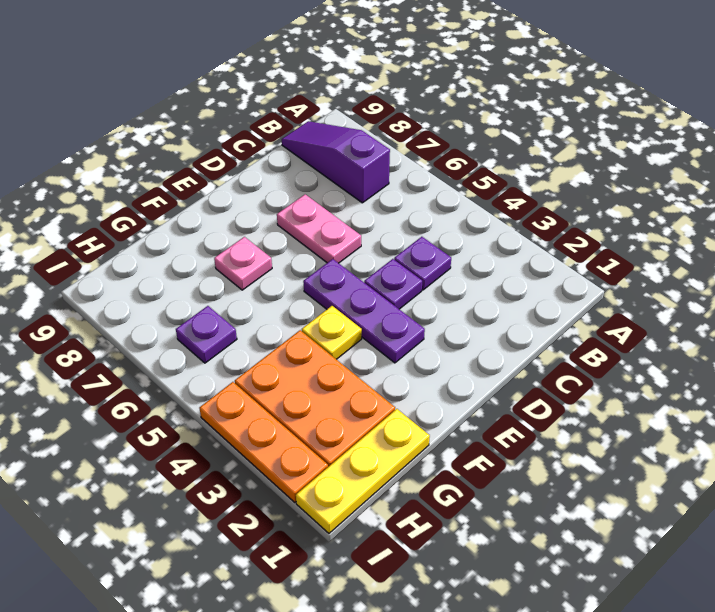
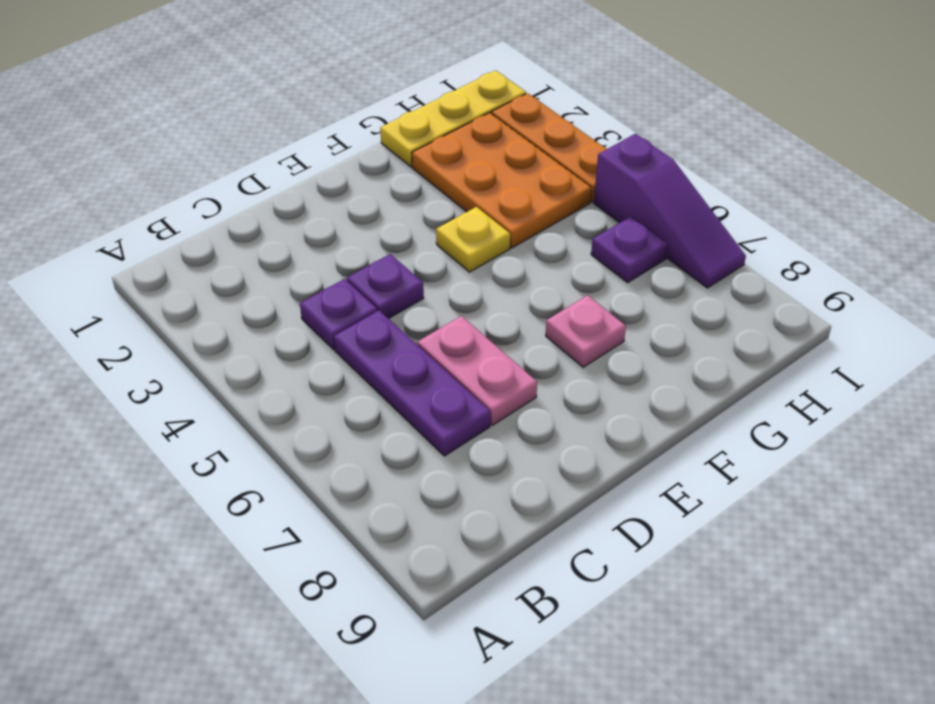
purple slope B7:B9 level 1 top 7 -> purple slope I5:I7 level 1 top 5
purple plate E3:E5 level 1 -> purple plate C5:C7 level 1

